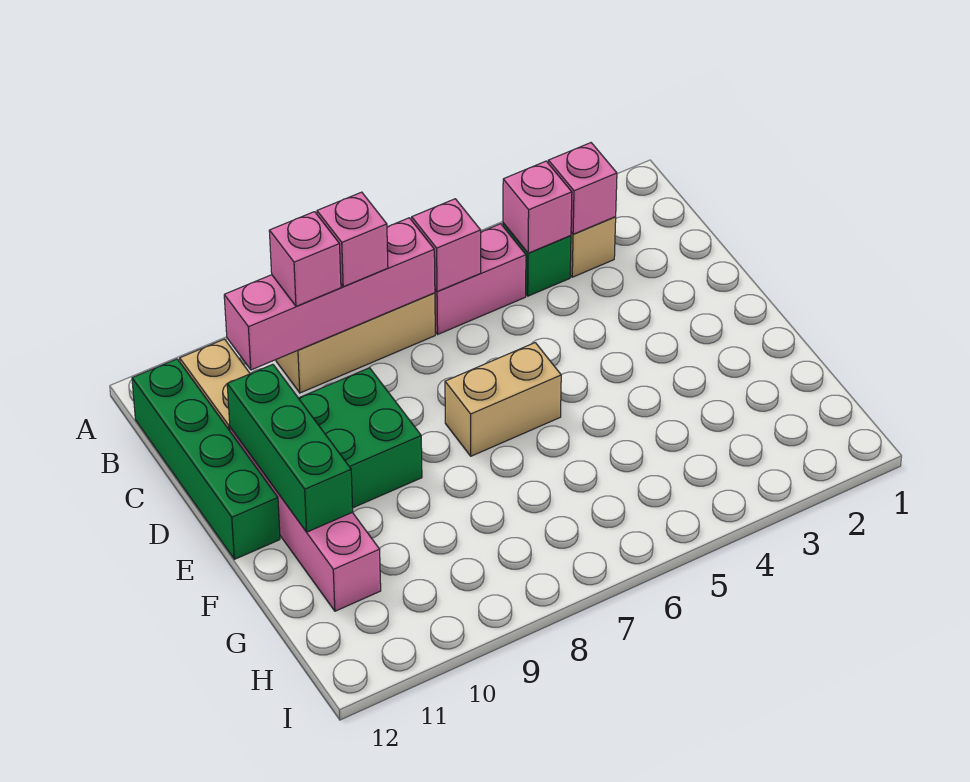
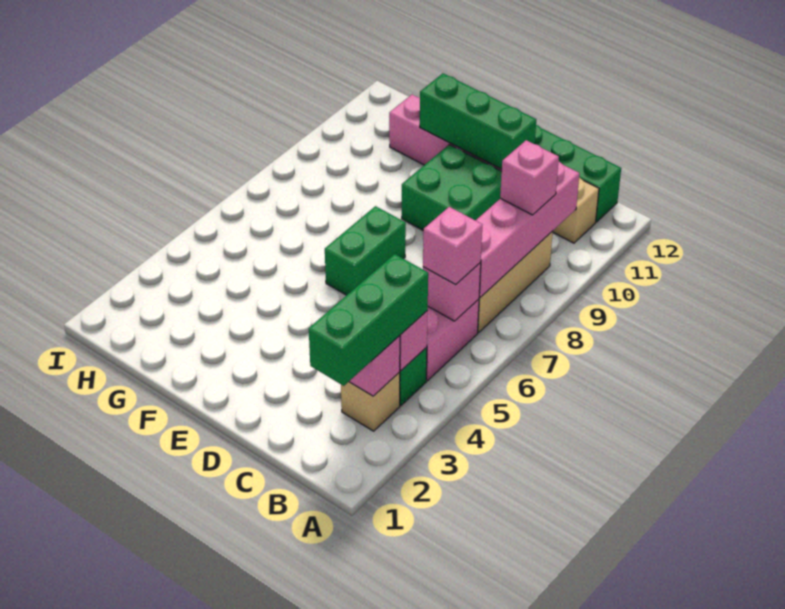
none -> green brick B2:B4 level 3
pink brick B8 level 3 -> pink brick B6 level 3
tan brick E6:E7 level 1 -> green brick E6:E7 level 1

